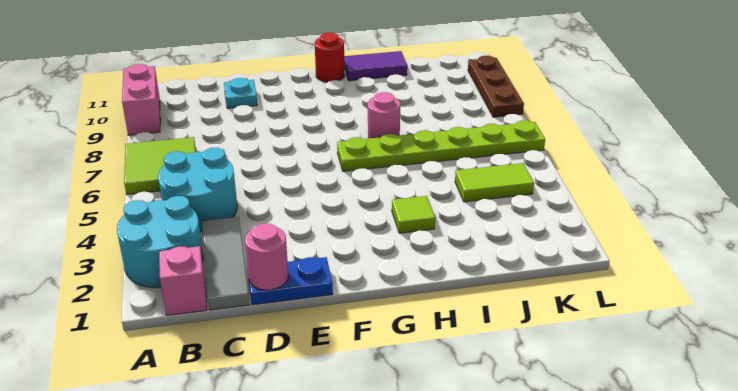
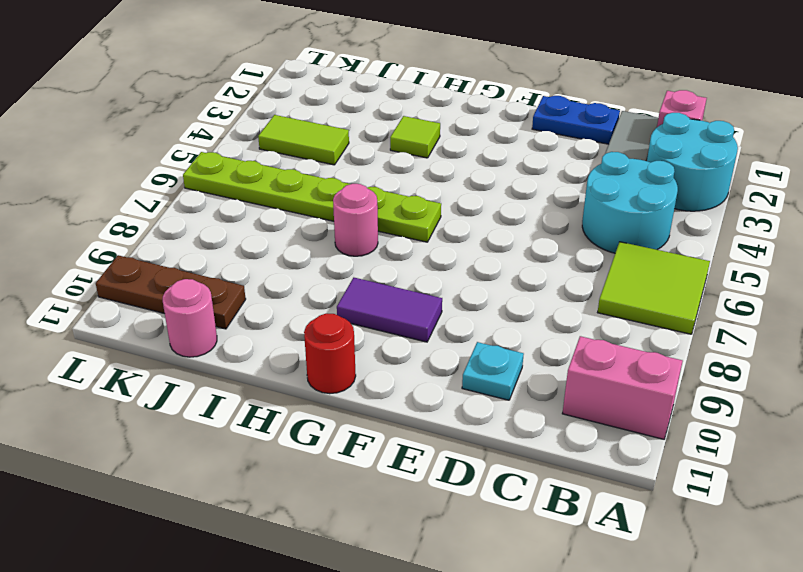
pink brick A9:A10 level 1 -> pink brick A10:B10 level 1
pink round brick D1 level 2 -> pink round brick J11 level 1
purple tile H11:I11 level 1 -> purple tile F9:G9 level 1
brown plate L8:L10 level 1 -> brown plate J10:L10 level 1

